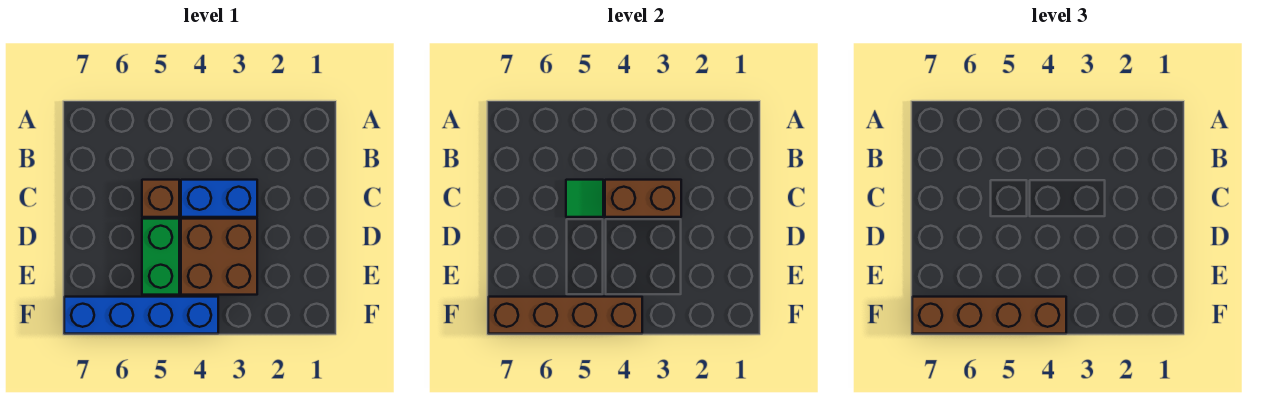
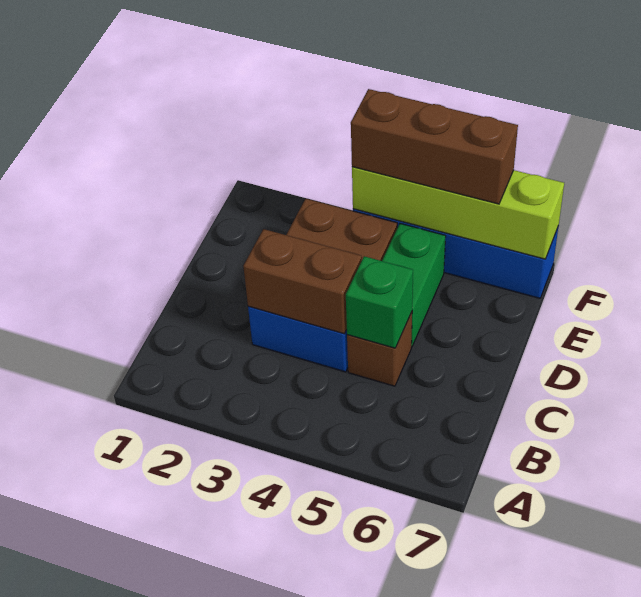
green tile C5 level 2 -> green brick C5 level 2
brown brick F4:F7 level 2 -> lime brick F4:F7 level 2
brown brick F4:F7 level 3 -> brown brick F4:F6 level 3

